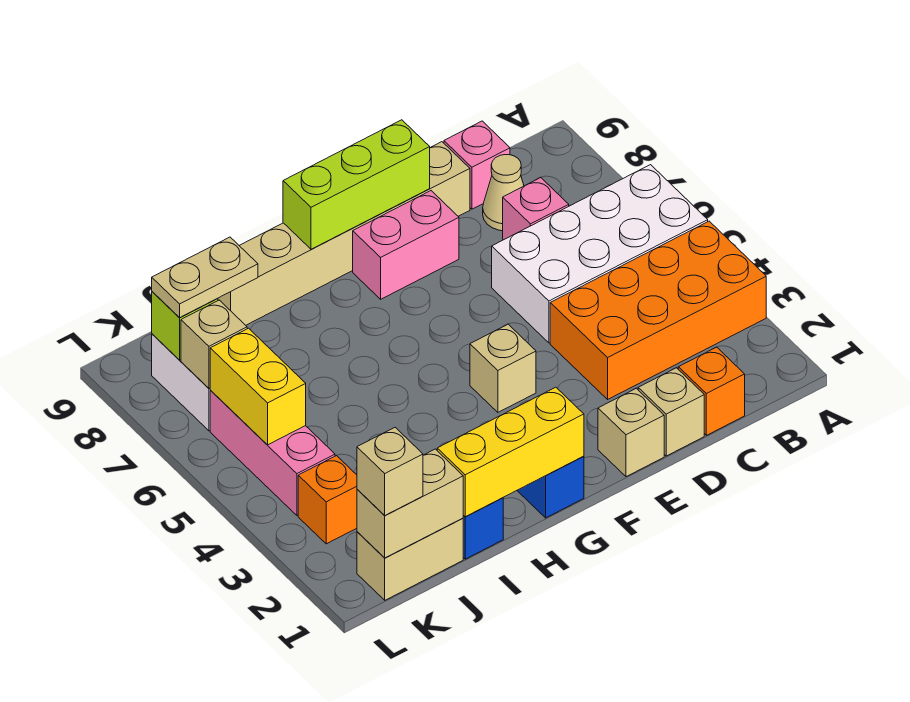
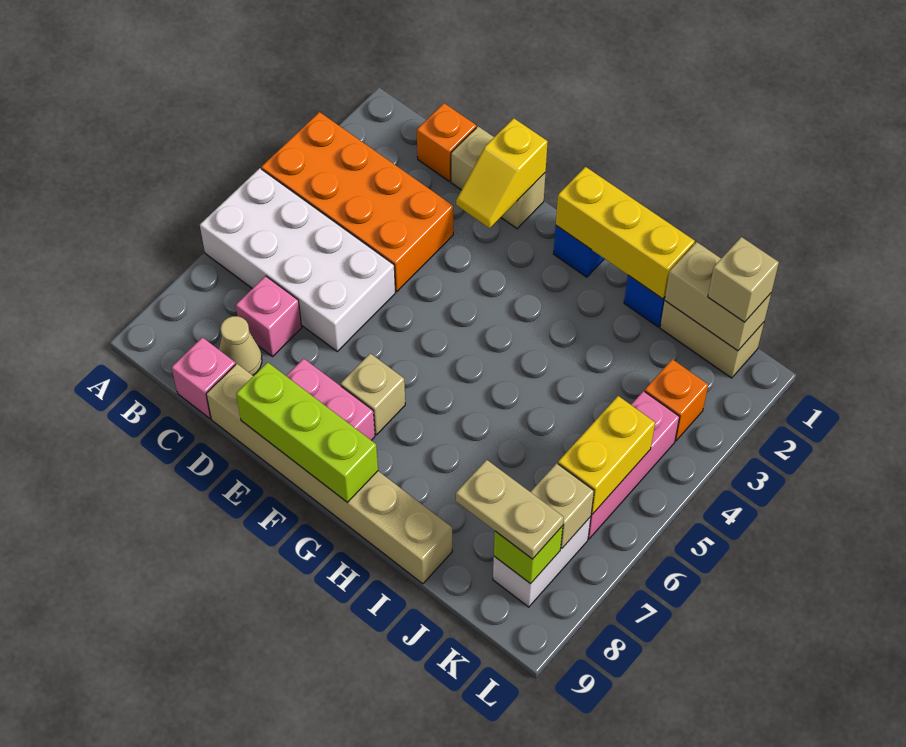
none -> yellow slope E1:E2 level 2 top 1
tan brick F4 level 1 -> tan brick F7 level 1

